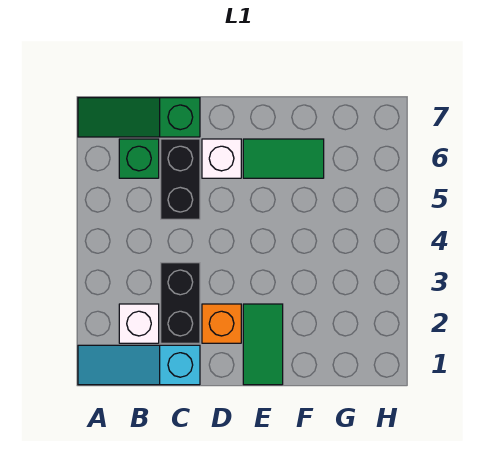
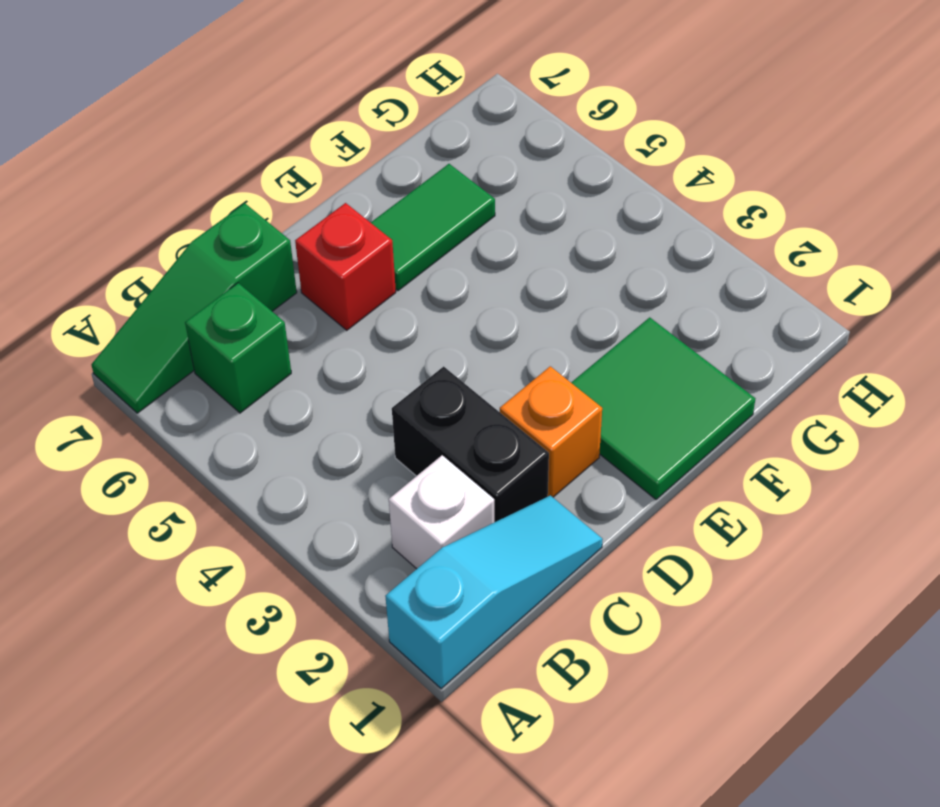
cyan slope A1:C1 level 1 top C -> cyan slope A1:C1 level 1 top A
black brick C5:C6 level 1 -> none
white brick D6 level 1 -> red brick D6 level 1
green tile E1:E2 level 1 -> green tile E1:F2 level 1

